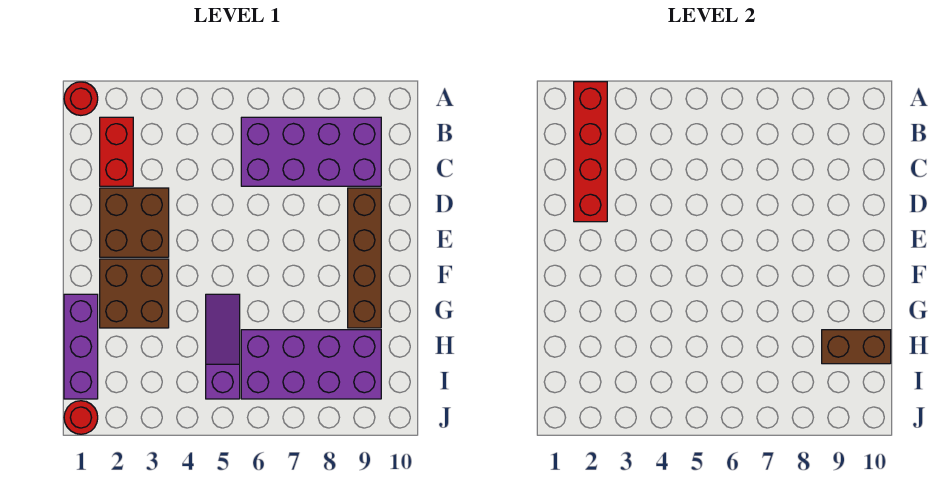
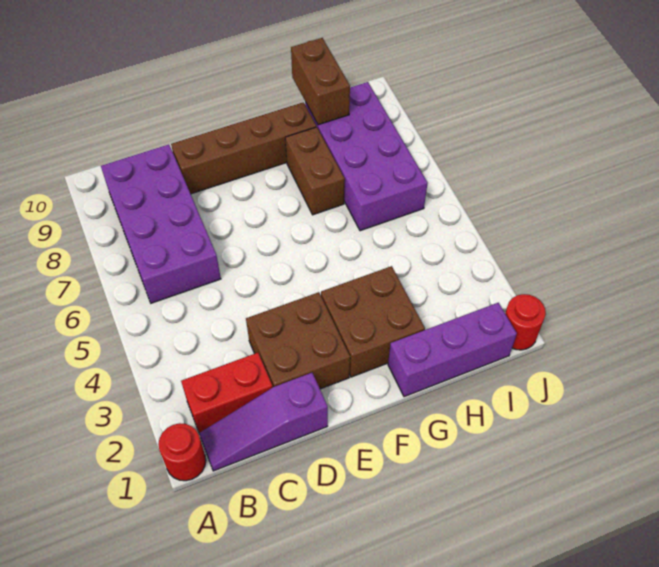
red brick A2:D2 level 2 -> none
purple slope G5:I5 level 1 top I -> purple slope B1:D1 level 1 top D
none -> brown brick G7:G8 level 1

